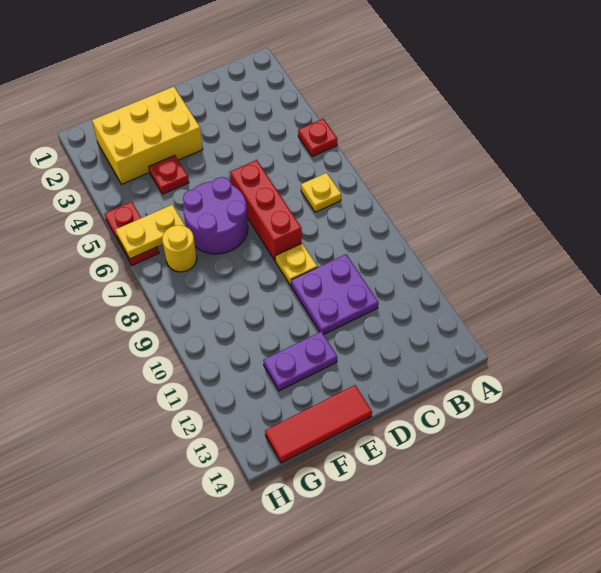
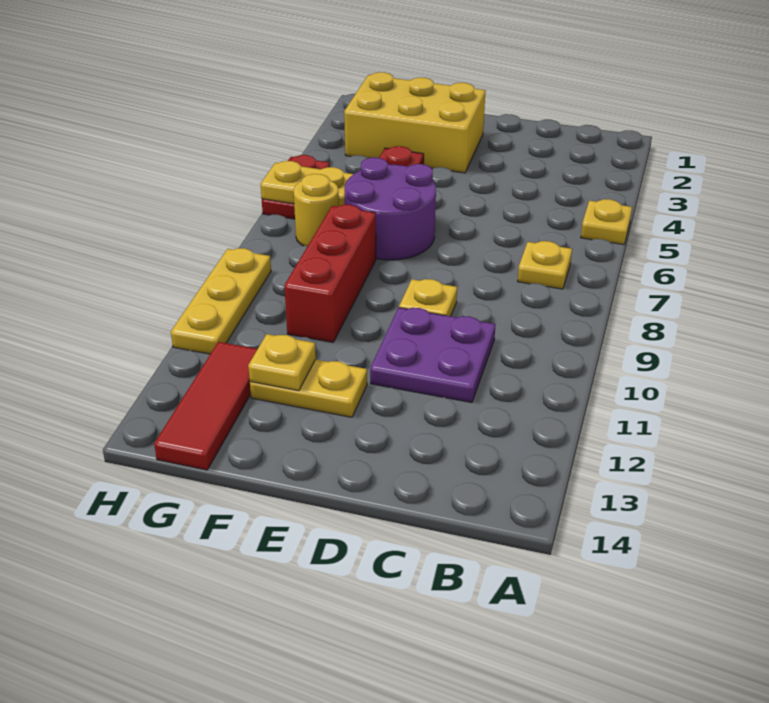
red plate A5 level 1 -> yellow plate A5 level 1
red brick D6:D8 level 1 -> red brick F8:F10 level 1
purple plate E12:F12 level 1 -> yellow plate E12:F12 level 1
red tile E14:G14 level 1 -> red tile G12:G14 level 1
none -> yellow plate F12 level 2
none -> yellow plate H9:H11 level 1

